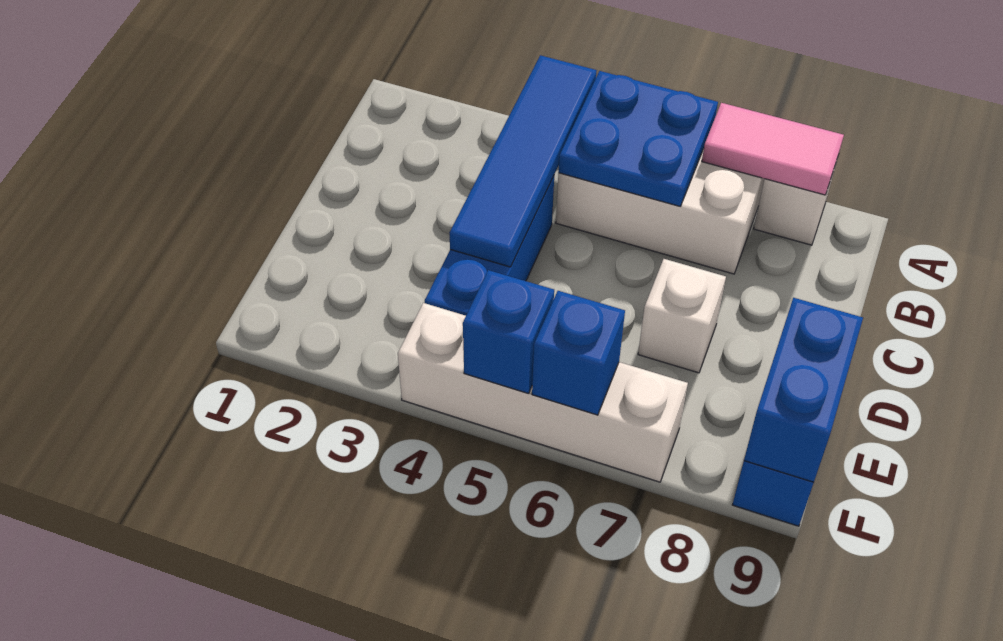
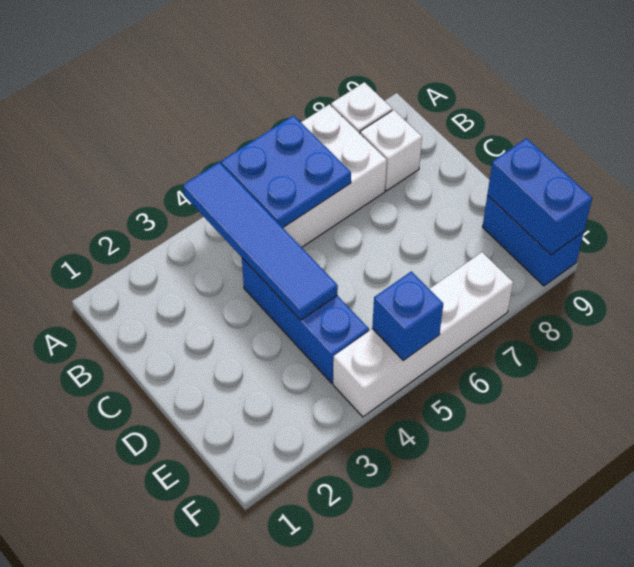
pink tile A7:A8 level 2 -> none
white brick D7 level 1 -> white brick B8 level 1
blue brick F6 level 2 -> none

